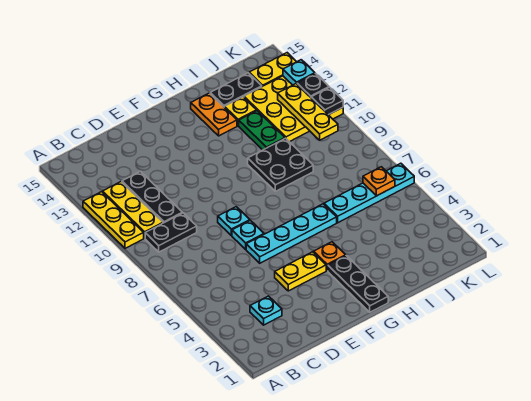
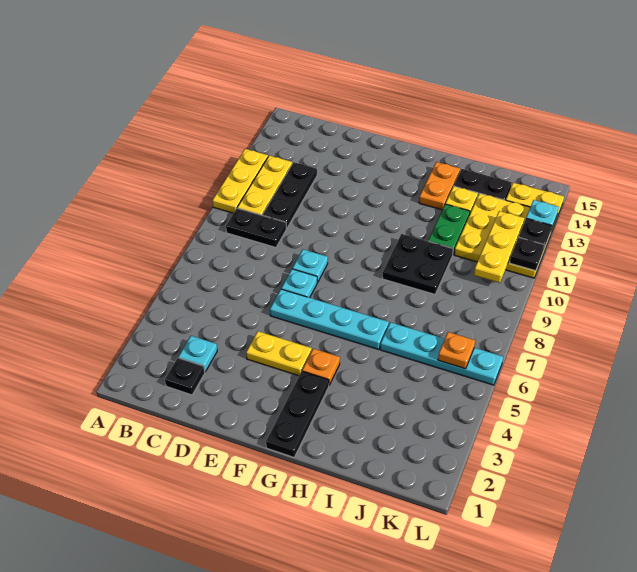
none -> black plate C2 level 1

